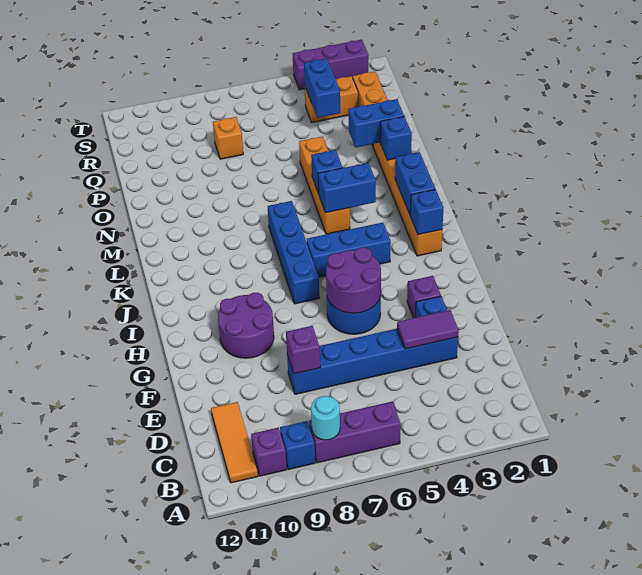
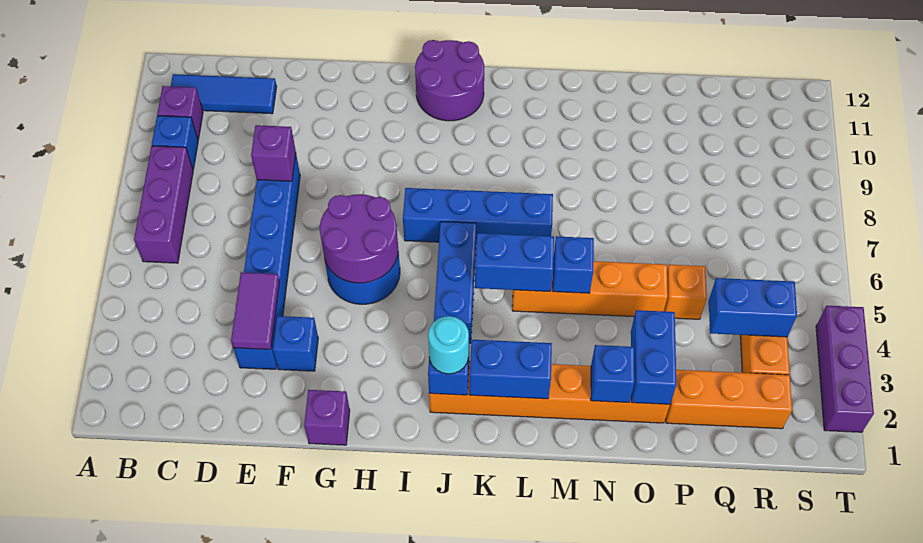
cyan round brick B8 level 2 -> cyan round brick J2 level 3
orange tile B11:D11 level 1 -> blue tile B11:D11 level 1
purple brick G3 level 1 -> purple brick G1 level 1
purple round brick G9:H10 level 1 -> purple round brick I11:J12 level 1
blue brick L4:L5 level 2 -> blue brick K5:L5 level 2
orange brick Q8 level 1 -> orange brick P5 level 1

